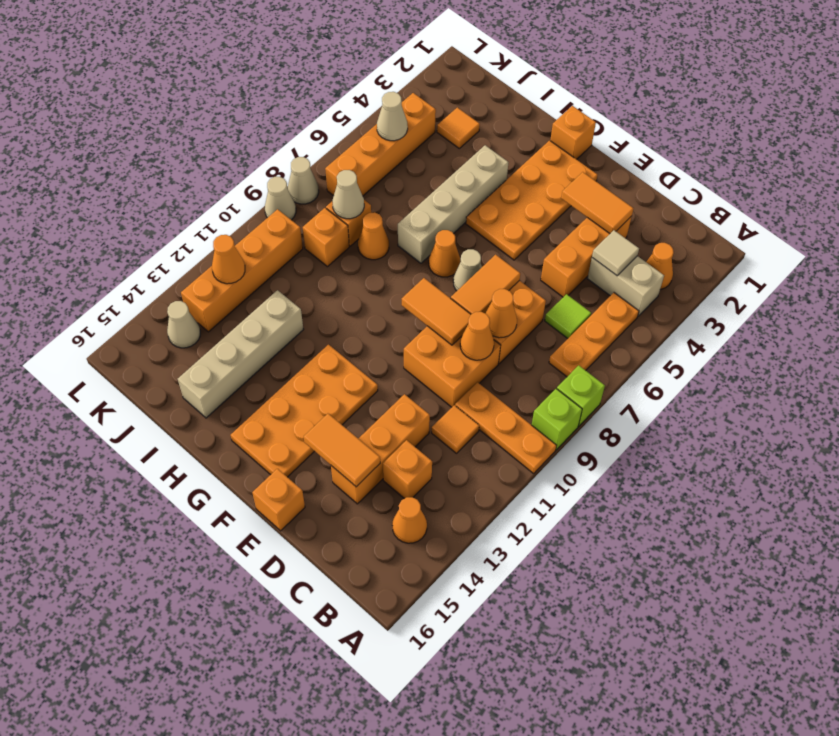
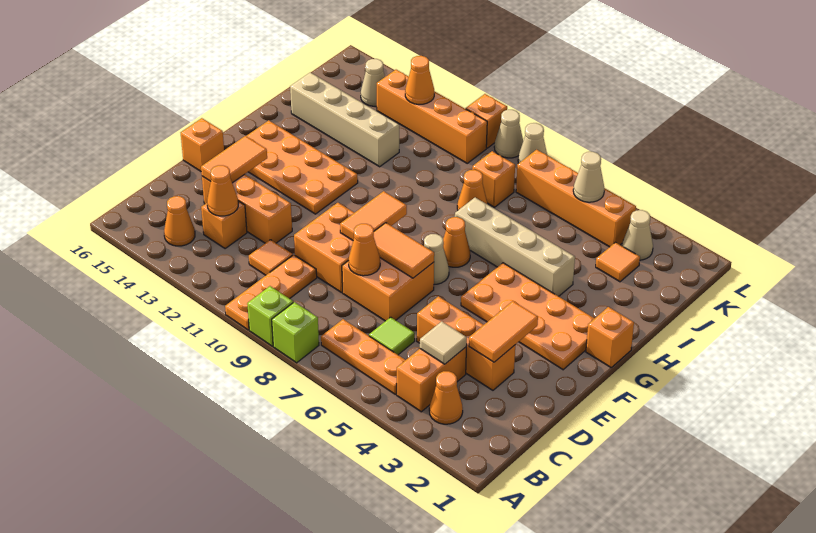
tan brick B4:C4 level 1 -> orange brick B4:C4 level 1
orange cone D9 level 2 -> orange cone C13 level 2
tan cone J8 level 2 -> tan cone K3 level 1
orange brick J9 level 1 -> orange brick L10 level 1

